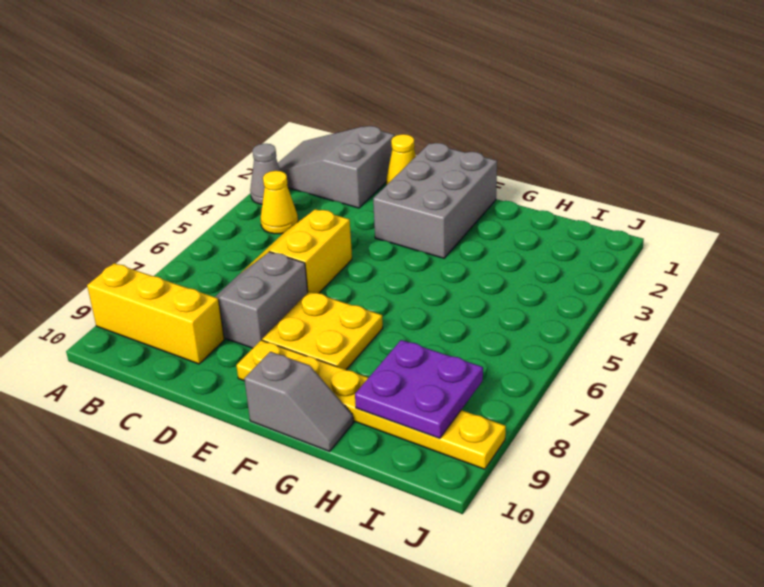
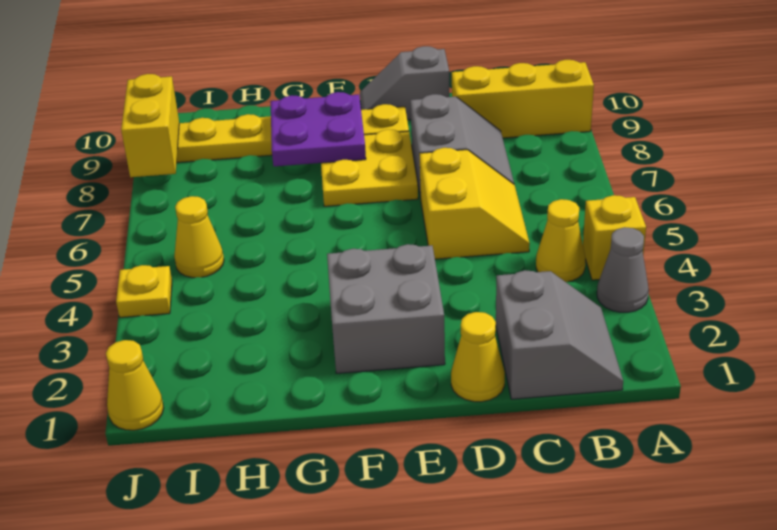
grey slope A1:C2 level 1 top C -> grey slope B1:C2 level 1 top C
none -> yellow brick A4 level 1
grey brick E1:F3 level 1 -> grey brick E2:F3 level 1
grey slope F10:G10 level 1 top F -> grey slope D10:E10 level 1 top D
purple plate H8:I9 level 2 -> purple plate F8:G9 level 2
none -> yellow cone I5 level 1
none -> yellow cone J1 level 1
none -> yellow plate J4 level 1
none -> yellow brick J8:J9 level 2

